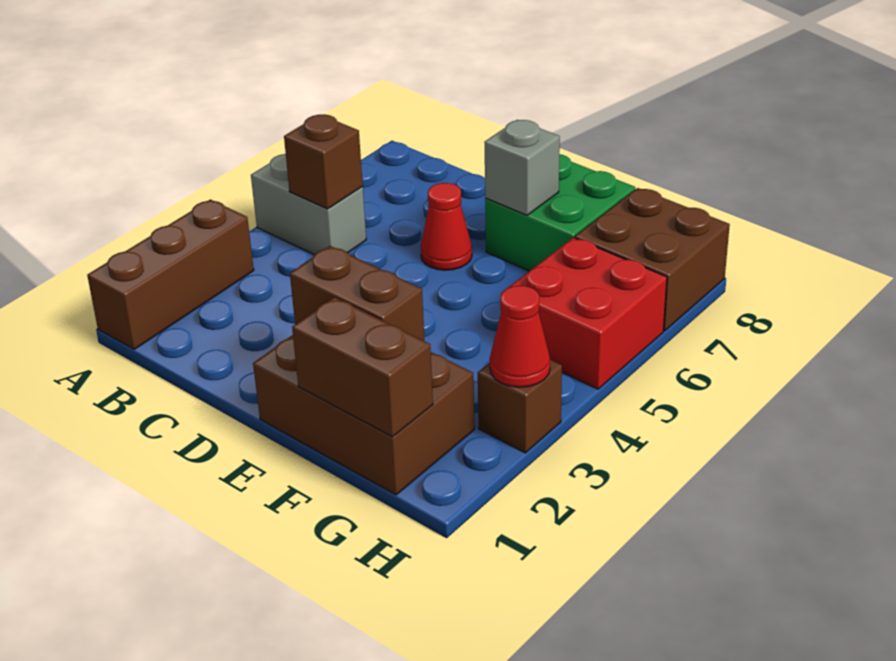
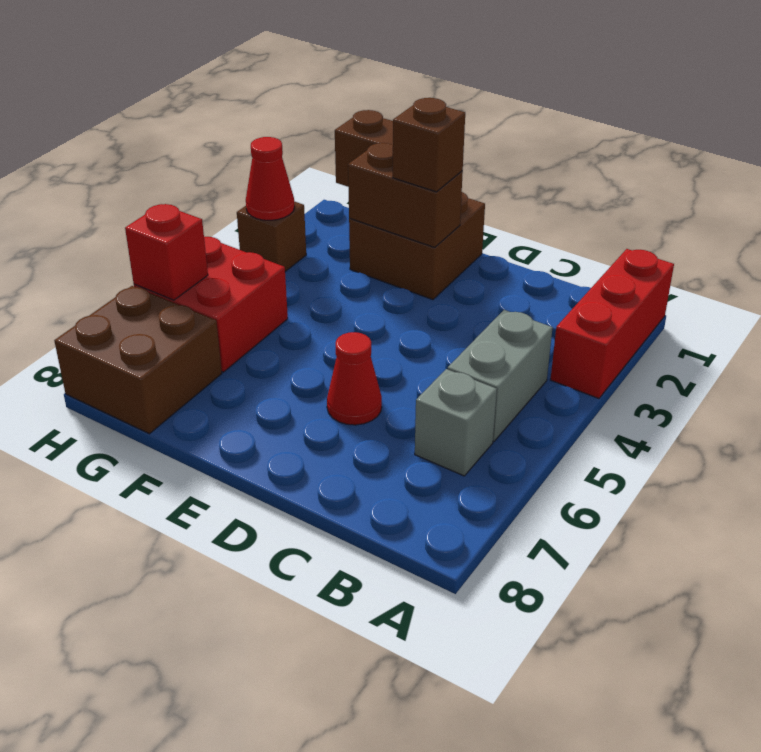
brown brick A1:A3 level 1 -> red brick A1:A3 level 1
grey brick A5:B5 level 1 -> grey brick B4:B5 level 1
brown brick B5 level 2 -> brown brick E2 level 3
brown brick E1:G2 level 1 -> brown brick E1:F2 level 1
green brick E7:F8 level 1 -> none
grey brick E7 level 2 -> grey brick B6 level 1
none -> red brick H6 level 2

